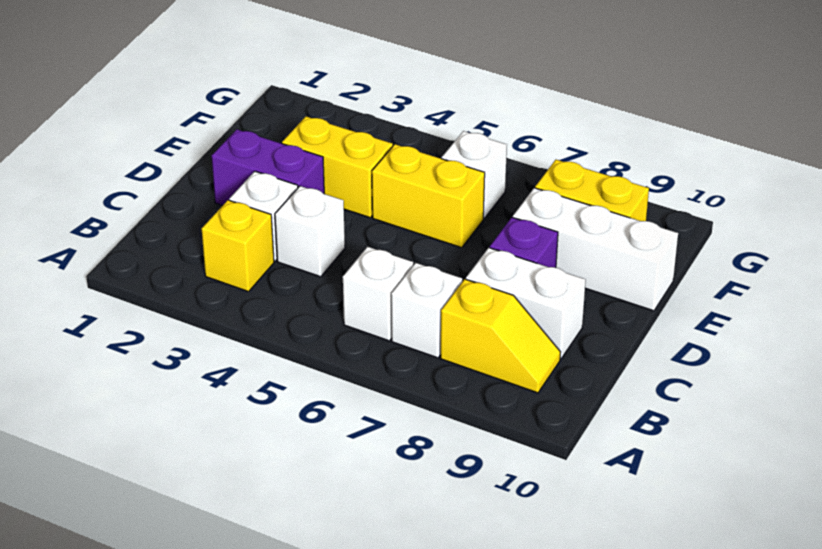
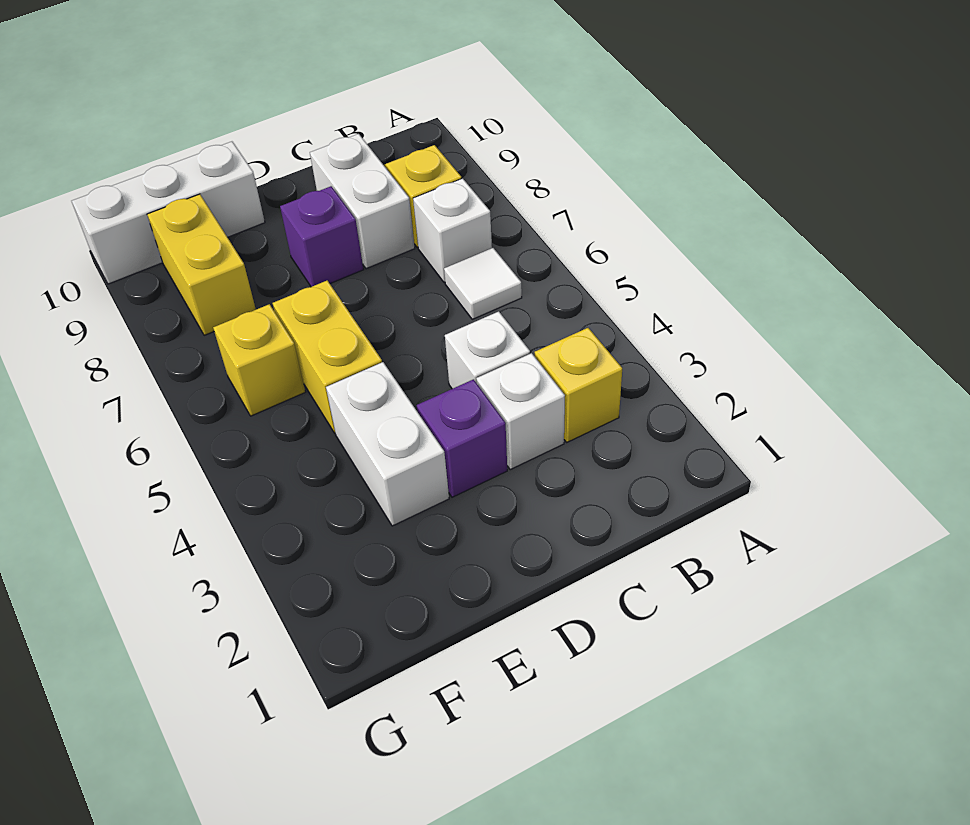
white brick B6 level 1 -> white tile B6 level 1
purple brick D2:D3 level 1 -> purple brick D3 level 1
yellow brick E3:E4 level 1 -> white brick E3:E4 level 1
white brick E8:E10 level 1 -> white brick E10:G10 level 1
white brick F6 level 1 -> yellow brick F6 level 1

